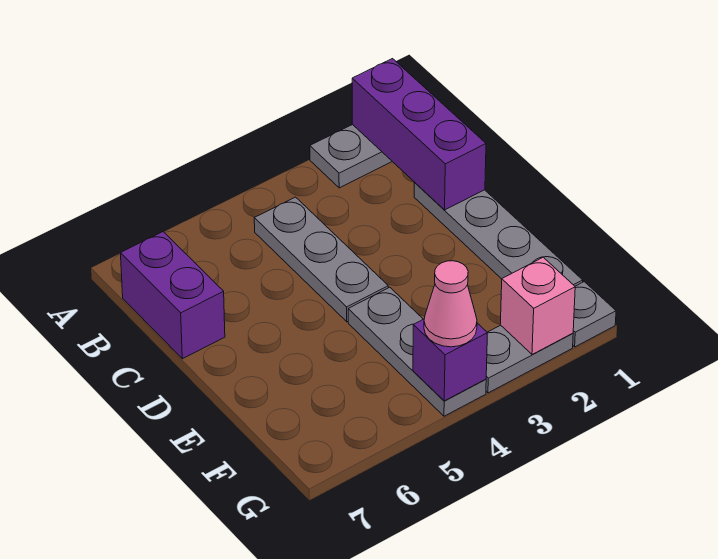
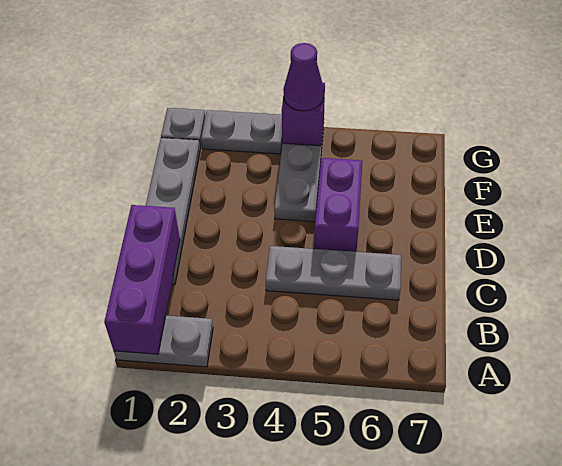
grey plate B4:D4 level 1 -> grey plate C4:C6 level 1
purple brick B7:C7 level 1 -> purple brick D5:E5 level 1
pink brick G2 level 2 -> none
pink cone G4 level 3 -> purple cone G4 level 3

